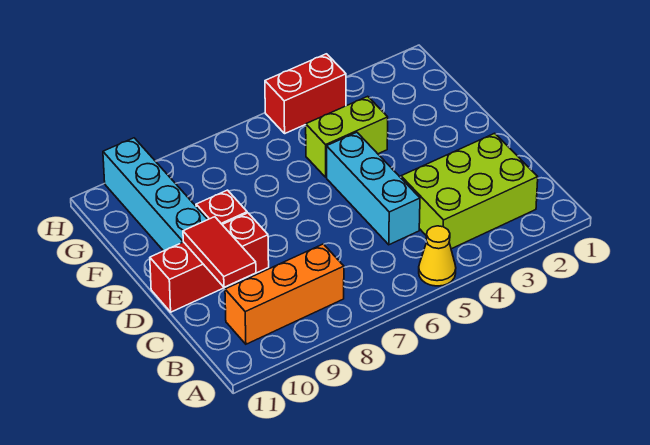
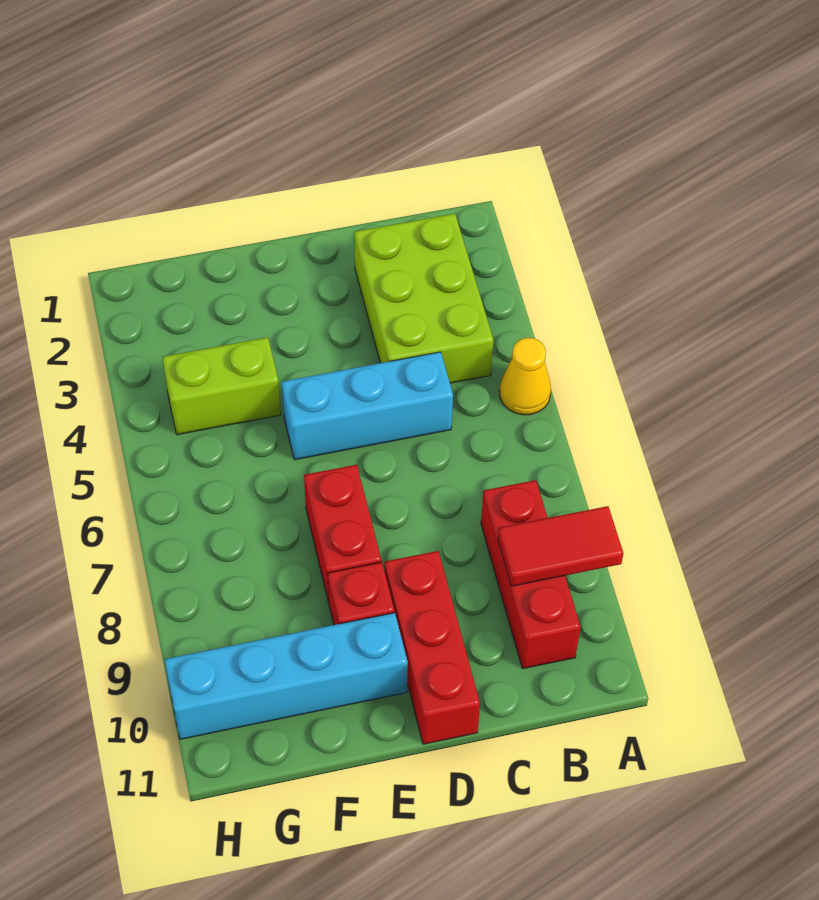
orange brick B8:B10 level 1 -> red brick B8:B10 level 1
red tile C10:D10 level 2 -> red tile A9:B9 level 2
lime brick F4:F5 level 1 -> lime brick F4:G4 level 1
red brick H4:H5 level 1 -> red brick E7:E8 level 1

